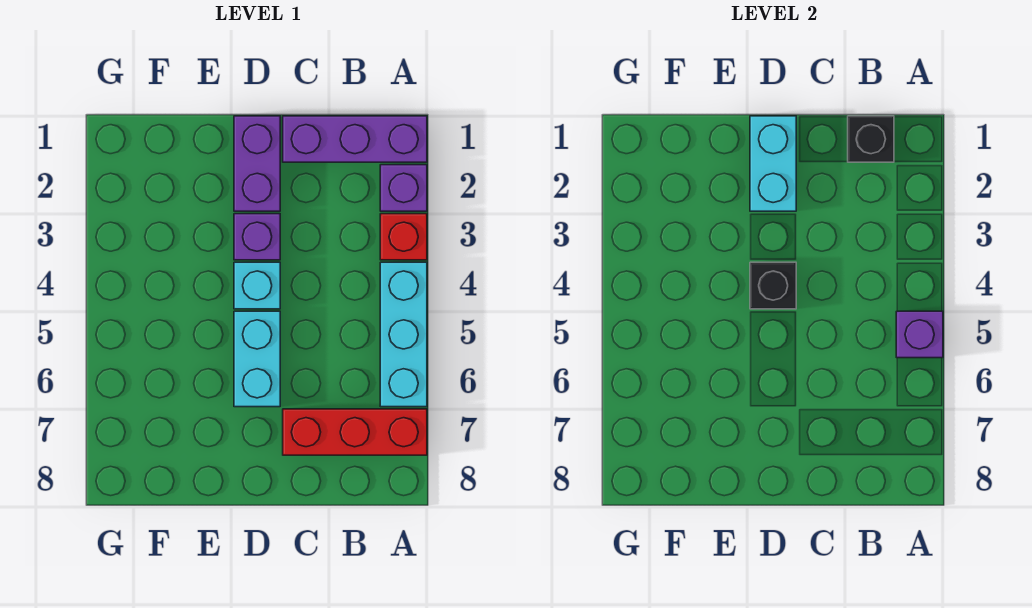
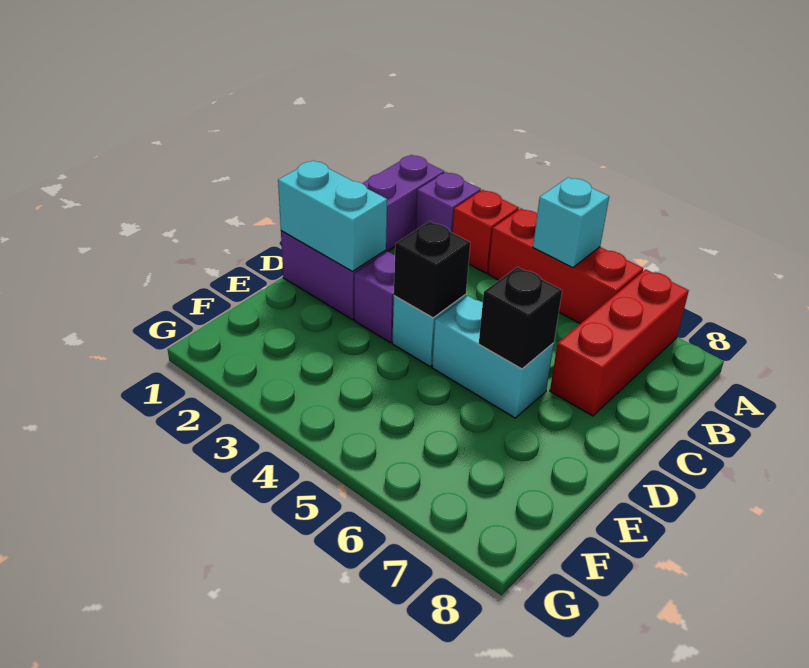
cyan brick A4:A6 level 1 -> red brick A4:A6 level 1
purple brick A5 level 2 -> cyan brick A5 level 2
black brick B1 level 2 -> black brick D6 level 2

